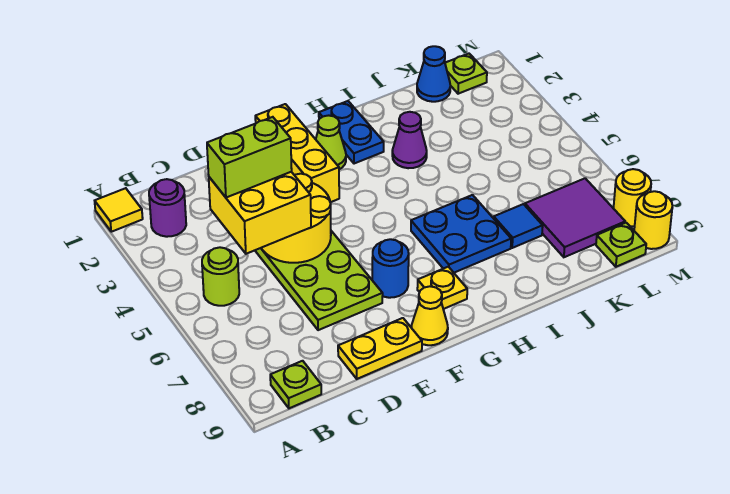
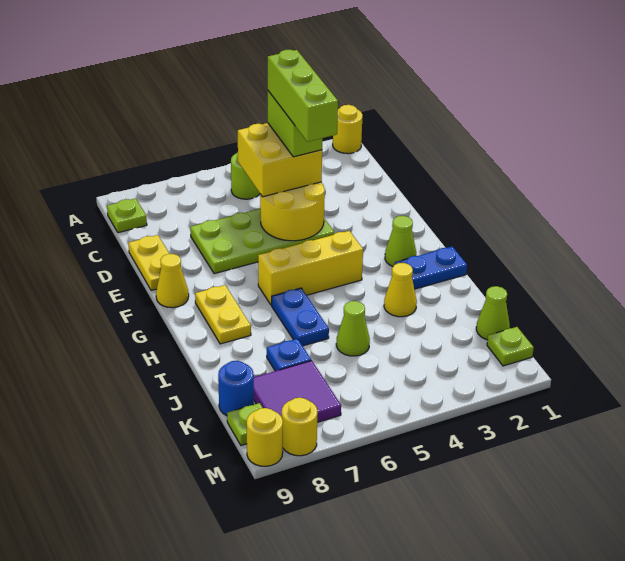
yellow tile A1 level 1 -> yellow round brick A1 level 1
purple round brick B2 level 1 -> none
none -> lime brick C4:E4 level 5
yellow brick F1:F3 level 1 -> yellow brick G4:G6 level 1
blue round brick F7 level 1 -> blue round brick K9 level 1
yellow plate G8 level 1 -> yellow plate G8:H8 level 1
blue plate H6:I7 level 1 -> blue plate H6:I6 level 1
purple cone I3 level 1 -> yellow cone I3 level 1
none -> lime cone J5 level 1
blue tile J7 level 1 -> blue plate J7 level 1
blue cone K1 level 1 -> lime cone K1 level 1

